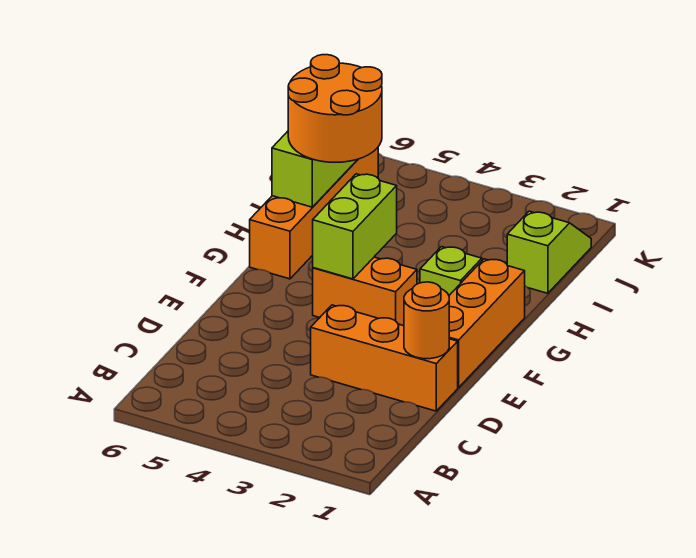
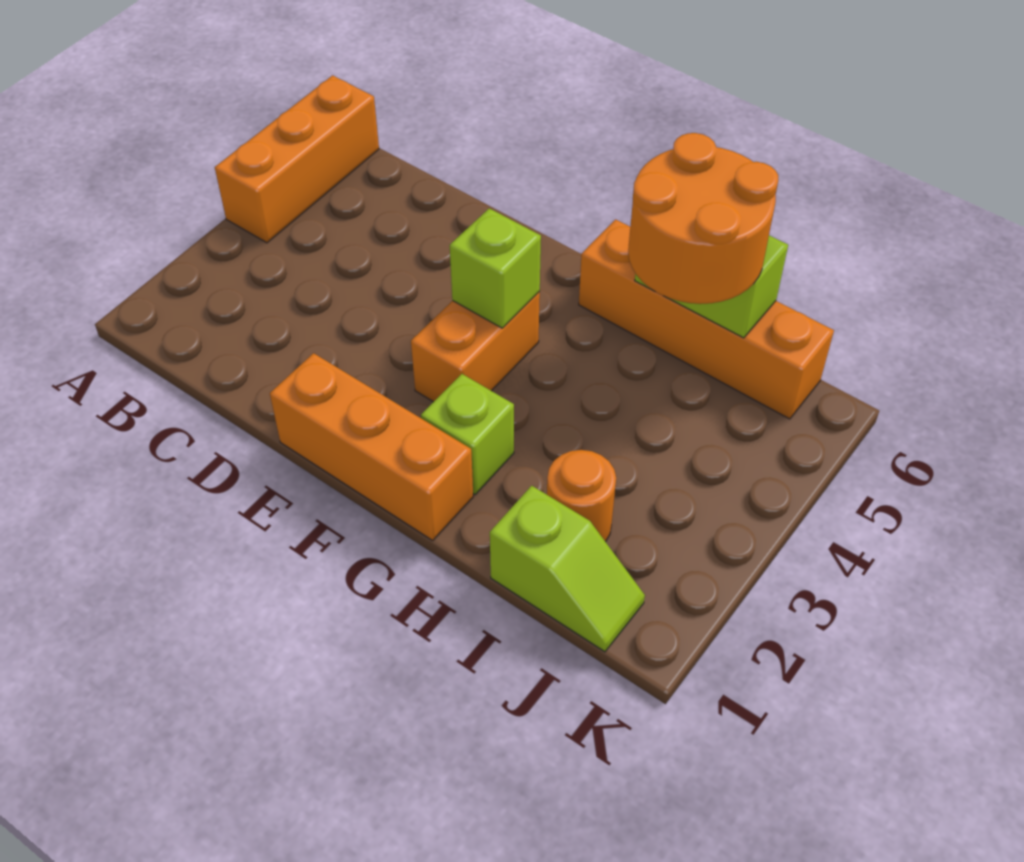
orange brick D1:D3 level 1 -> orange brick A4:A6 level 1
orange round brick D1 level 2 -> orange round brick I2 level 1
lime brick F4:G4 level 2 -> lime brick F4 level 2

